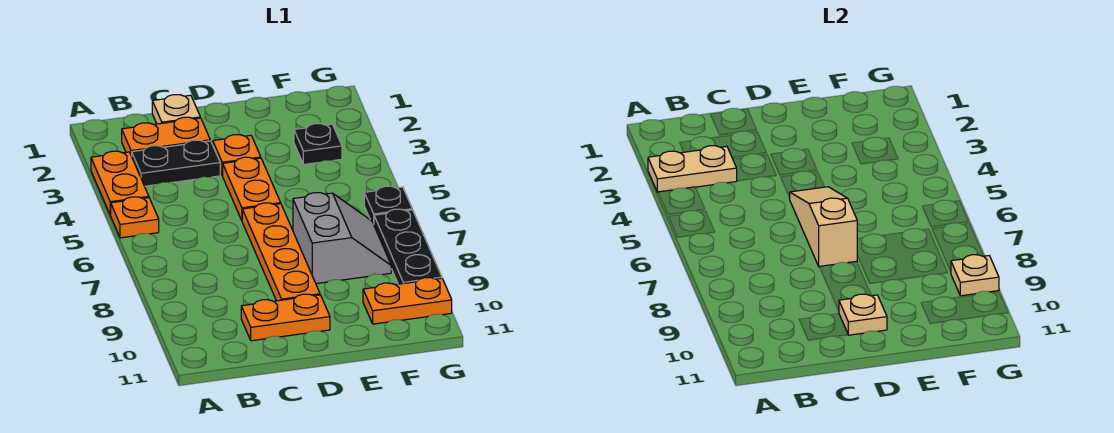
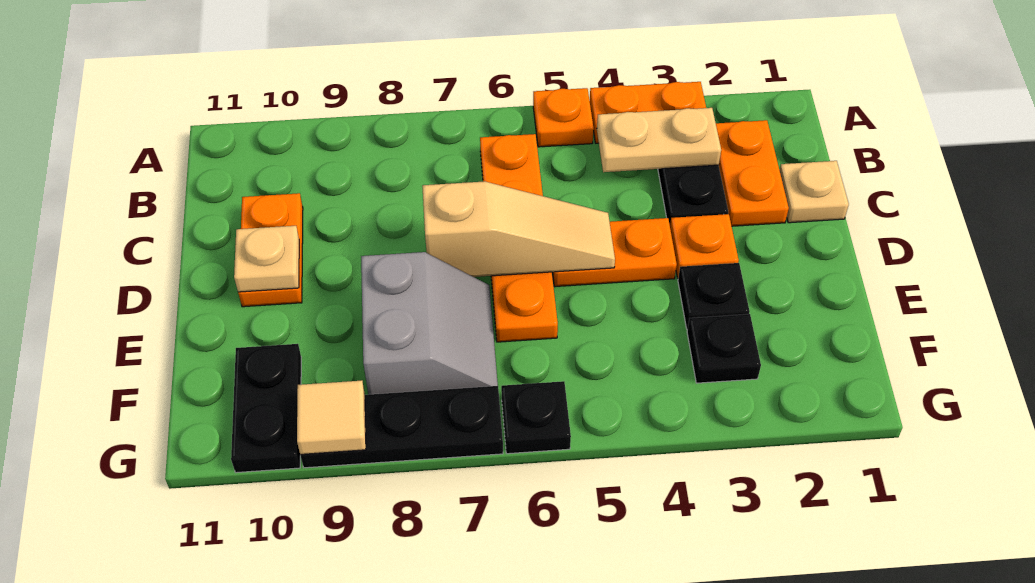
tan plate A3:B3 level 2 -> tan plate B3:B4 level 2
orange plate D6:D9 level 1 -> orange plate B6:E6 level 1
none -> black plate E3 level 1
grey slope E7:F8 level 1 top E -> grey slope E7:F8 level 1 top 8
orange plate F10:G10 level 1 -> black plate F10:G10 level 1
tan plate G9 level 2 -> tan tile G9 level 2

